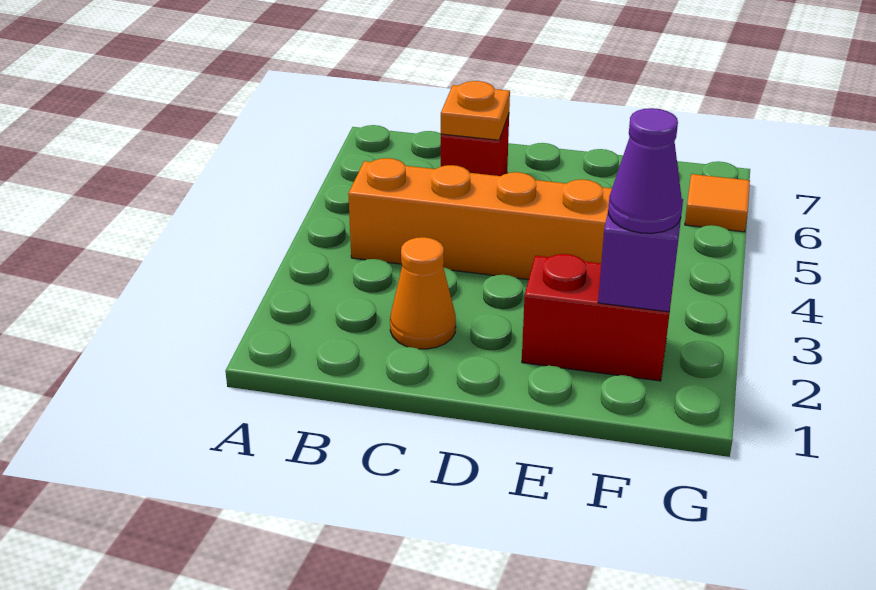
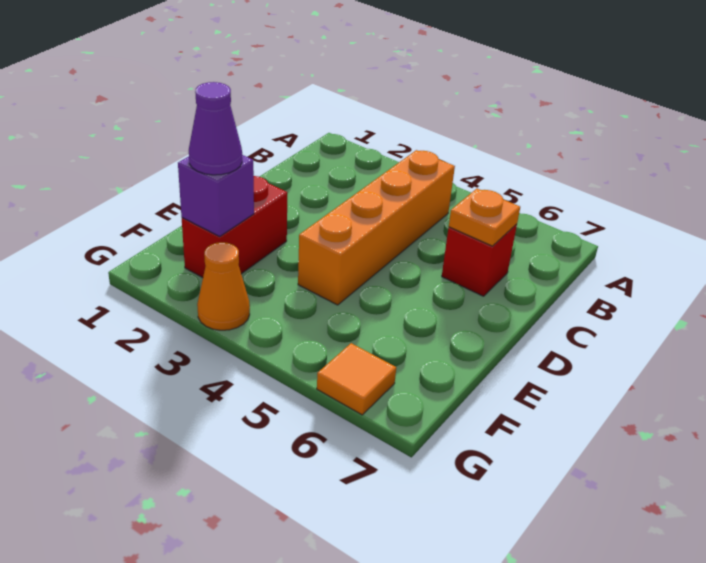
orange cone C2 level 1 -> orange cone G3 level 1

